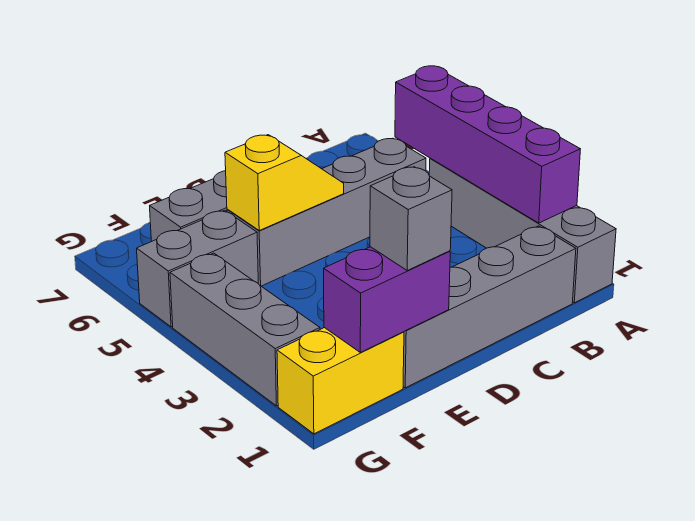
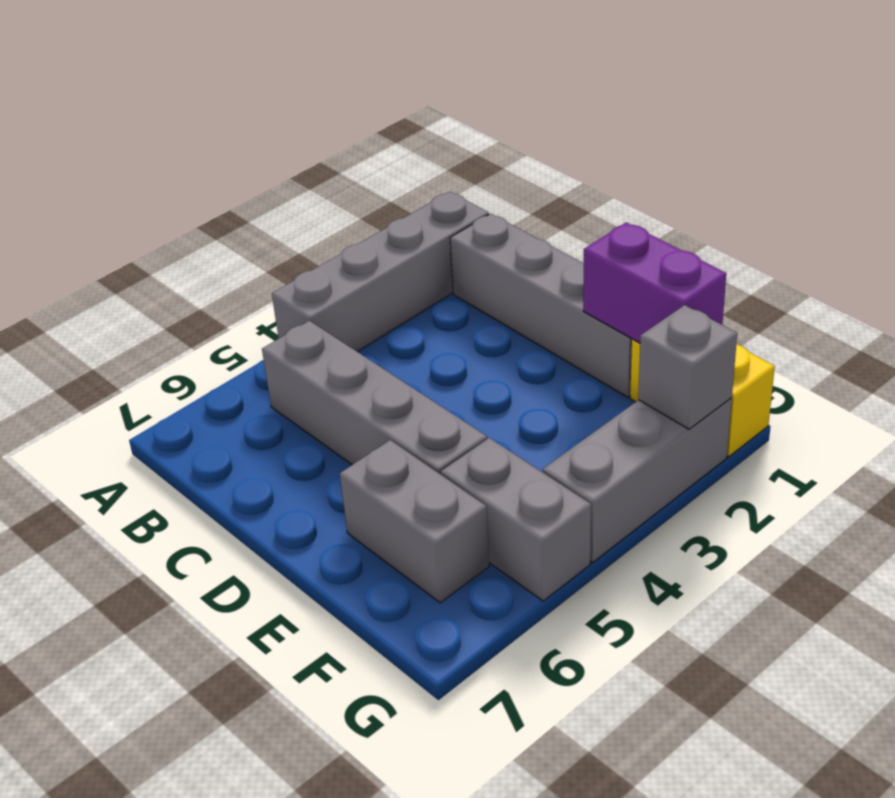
purple brick A2:A5 level 2 -> none
yellow slope D5:E5 level 2 top E -> none
grey brick E1 level 3 -> grey brick G2 level 2

